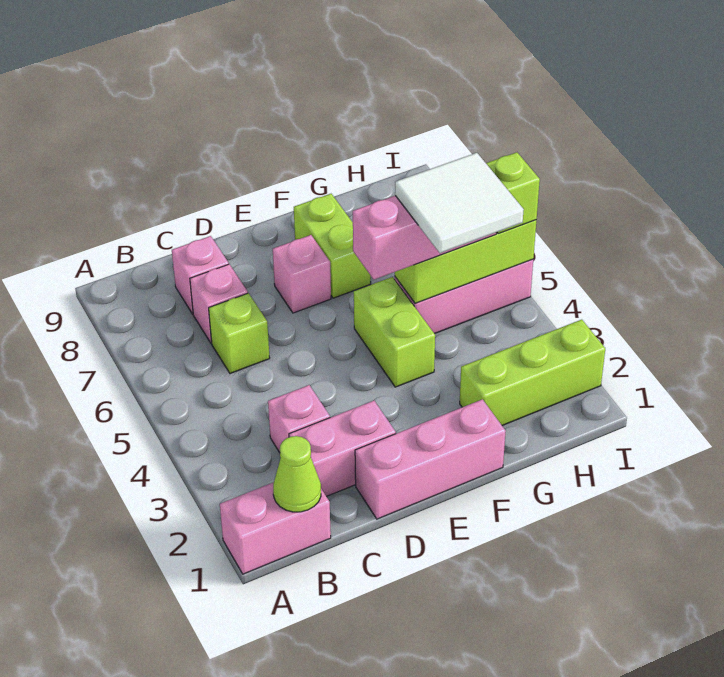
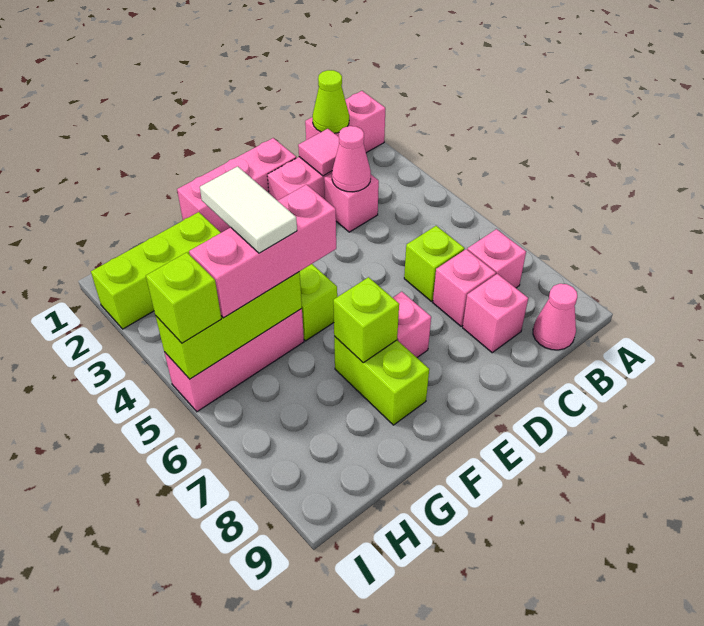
none -> pink brick B7 level 1
none -> pink cone B9 level 1
none -> pink tile C2 level 2
none -> pink cone C3 level 2
none -> lime brick F7 level 2
white tile G4:H5 level 4 -> white tile G4:G5 level 4

